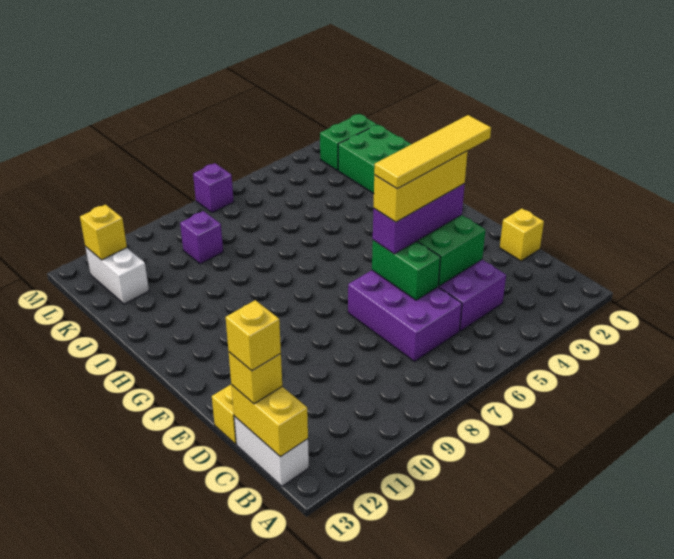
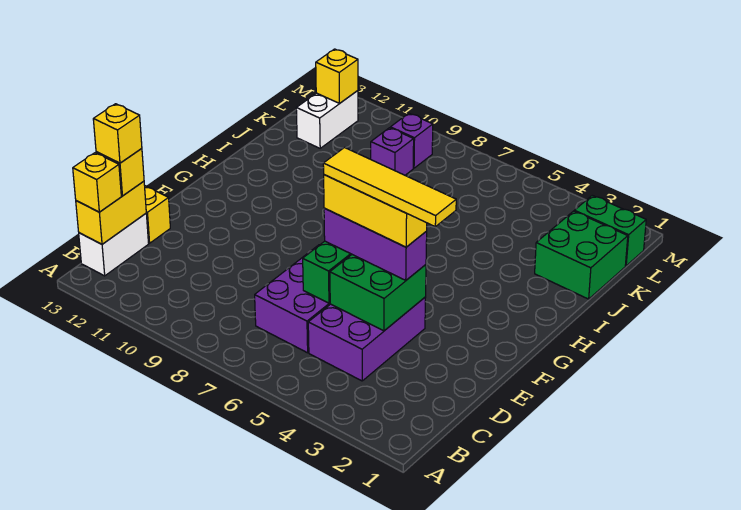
yellow brick D1 level 1 -> yellow brick B13 level 3
purple brick M7 level 1 -> purple brick L9 level 1

